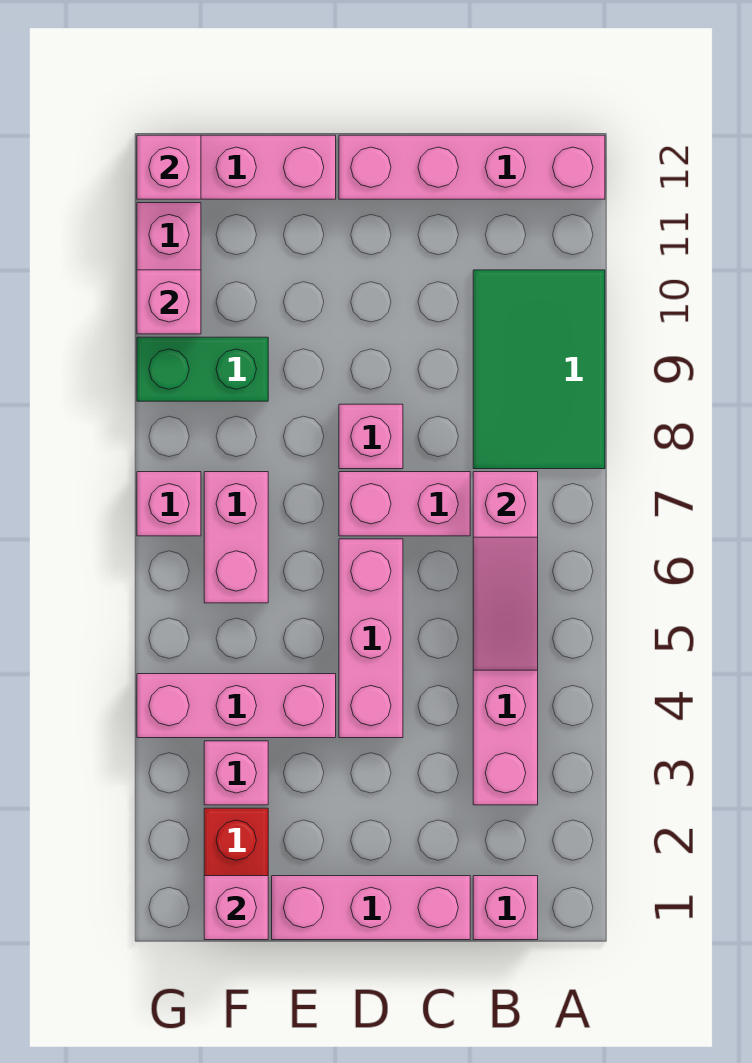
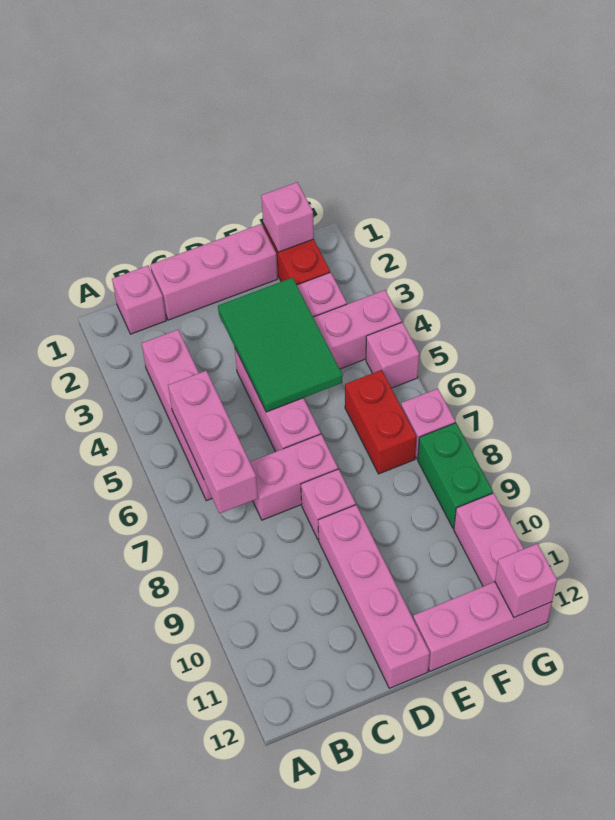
green tile A8:B10 level 1 -> green tile D3:E5 level 2
pink brick A12:D12 level 1 -> pink brick D9:D12 level 1
pink slope B5:B7 level 2 top 7 -> pink brick B5:B7 level 2
pink brick F6:F7 level 1 -> red brick F6:F7 level 1
green brick F9:G9 level 1 -> green brick G8:G9 level 1
pink brick G10 level 2 -> pink brick G5 level 1

